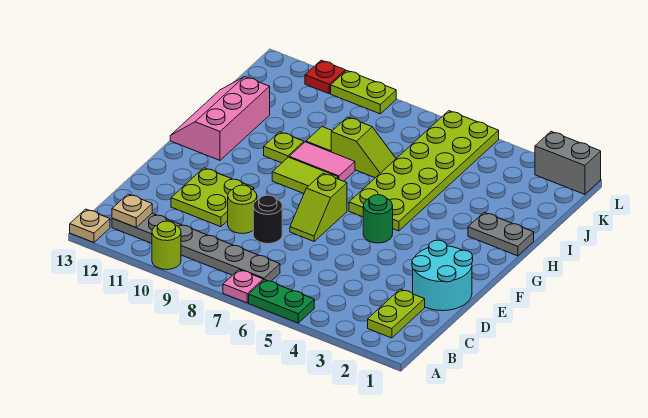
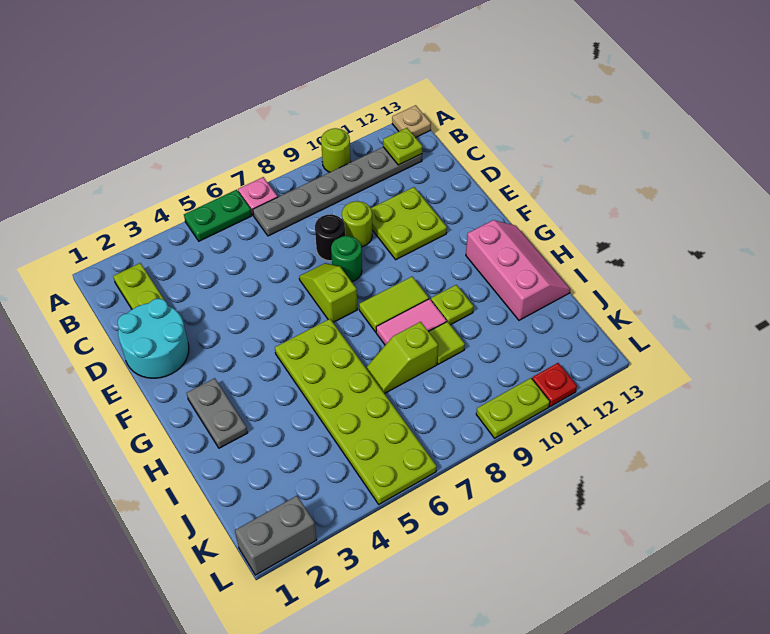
tan plate B12 level 2 -> lime plate B12 level 2
green round brick F5 level 1 -> green round brick E8 level 1
grey plate H1:H2 level 1 -> grey plate G2:H2 level 1

